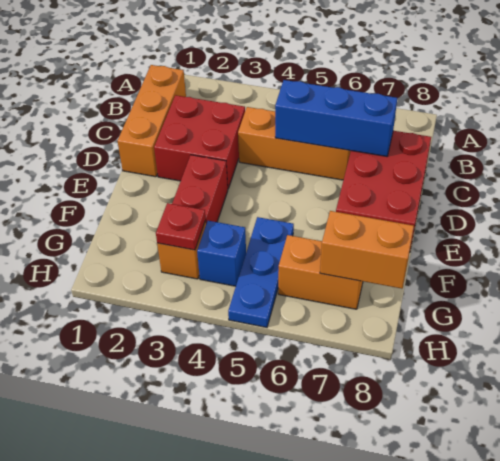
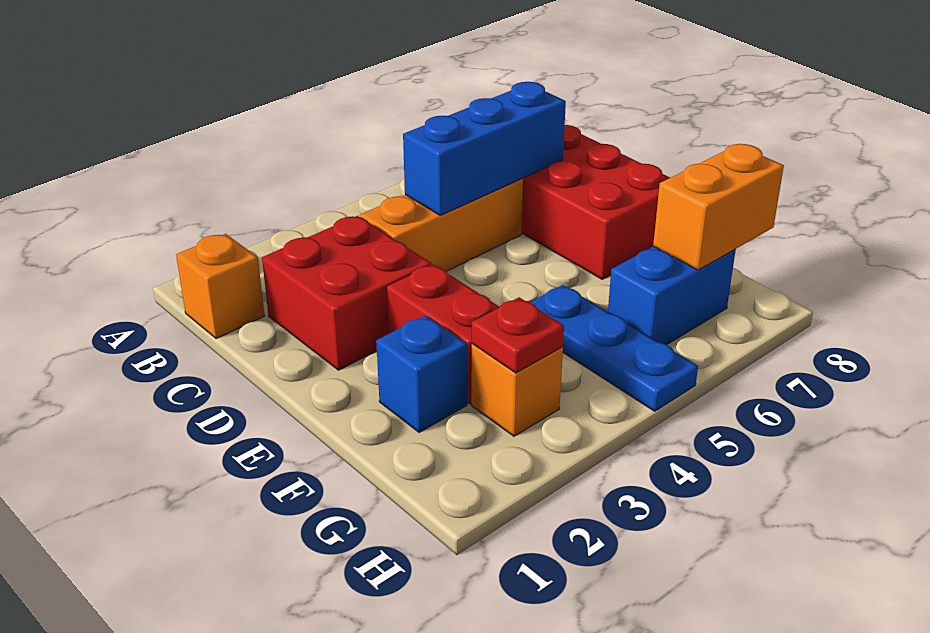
orange brick B1:D1 level 1 -> orange brick B1 level 1
blue brick G4 level 1 -> blue brick F2 level 1
orange brick G6:G7 level 1 -> blue brick G6:G7 level 1

